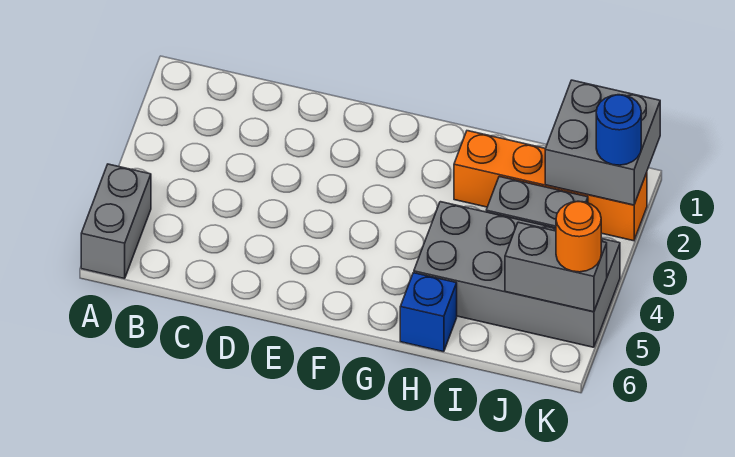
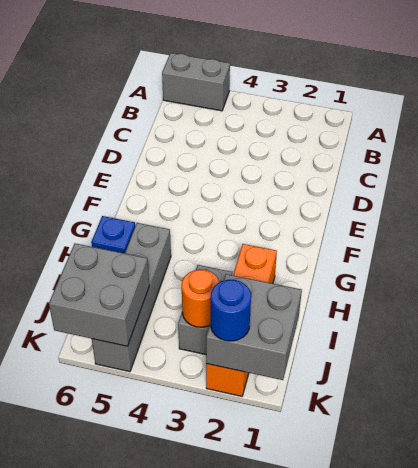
grey brick H4:K5 level 1 -> grey brick H5:K5 level 1
grey brick J5:K5 level 2 -> grey brick J5:K6 level 2
orange round brick K5 level 3 -> orange round brick J3 level 2

